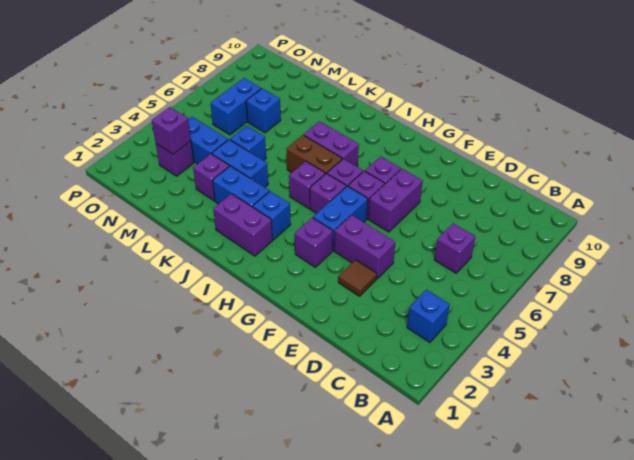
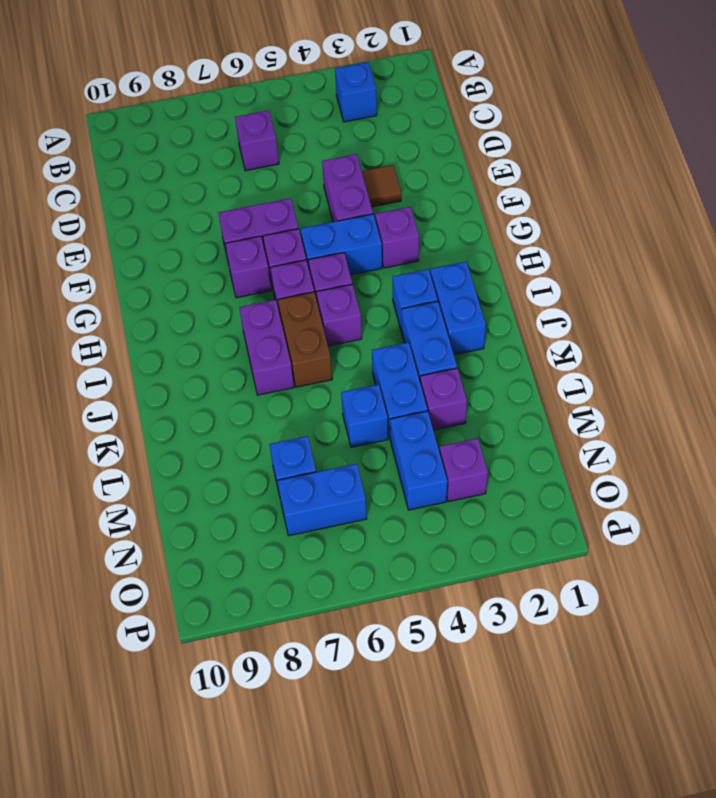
purple brick I2:J2 level 1 -> blue brick I2:J2 level 1
purple brick N3 level 2 -> none

